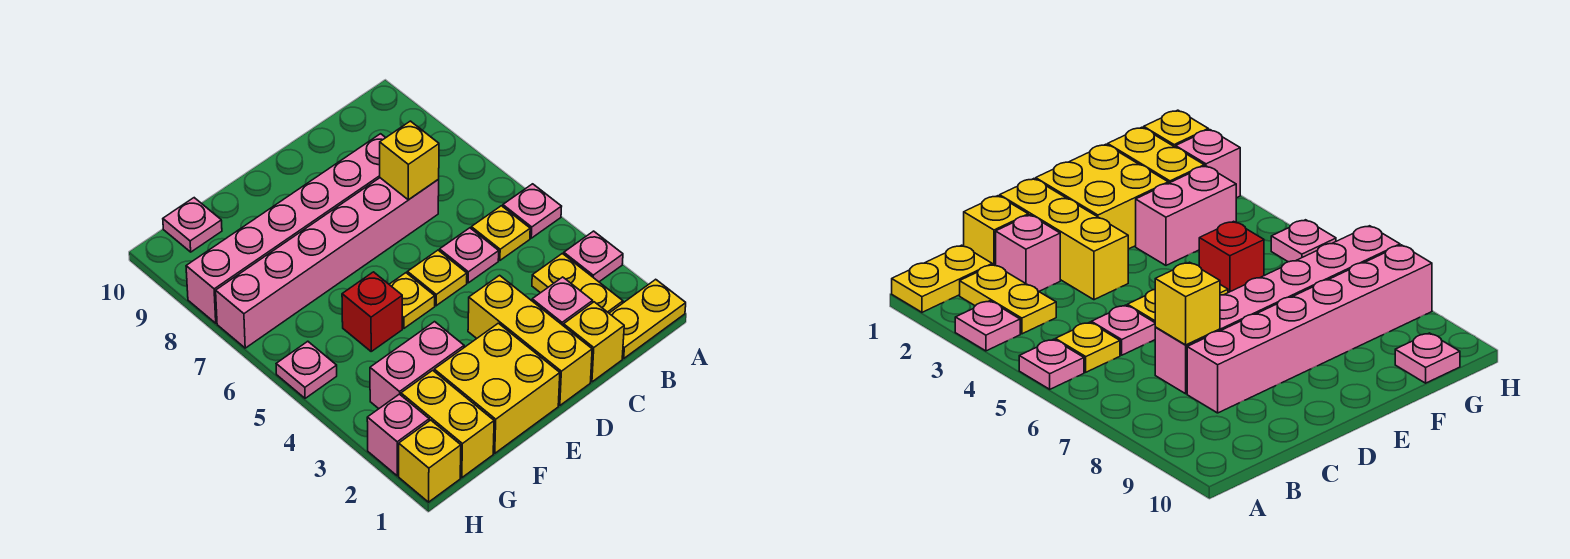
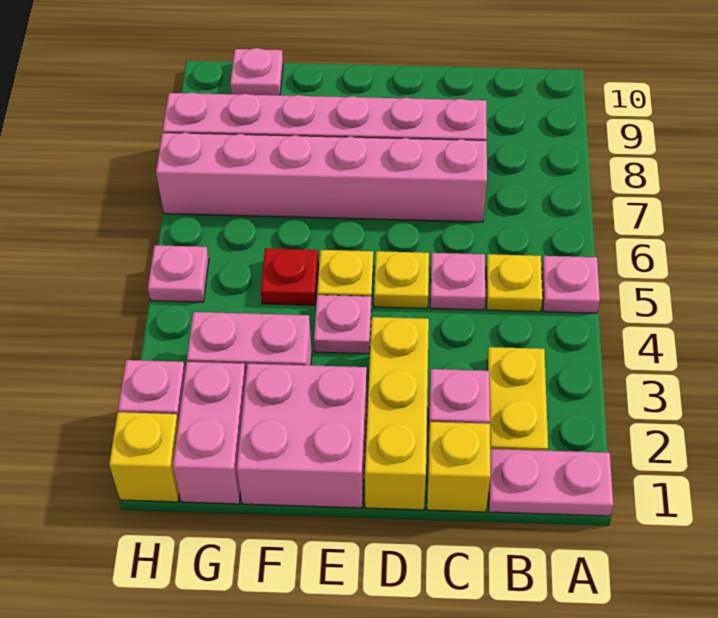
yellow plate A1:B1 level 1 -> pink plate A1:B1 level 1
pink plate A3 level 1 -> pink plate E4 level 1
yellow brick C7 level 2 -> none
yellow brick E1:F2 level 1 -> pink brick E1:F2 level 1
red brick F5 level 1 -> red plate F5 level 1
yellow brick G1:G2 level 1 -> pink brick G1:G2 level 1

